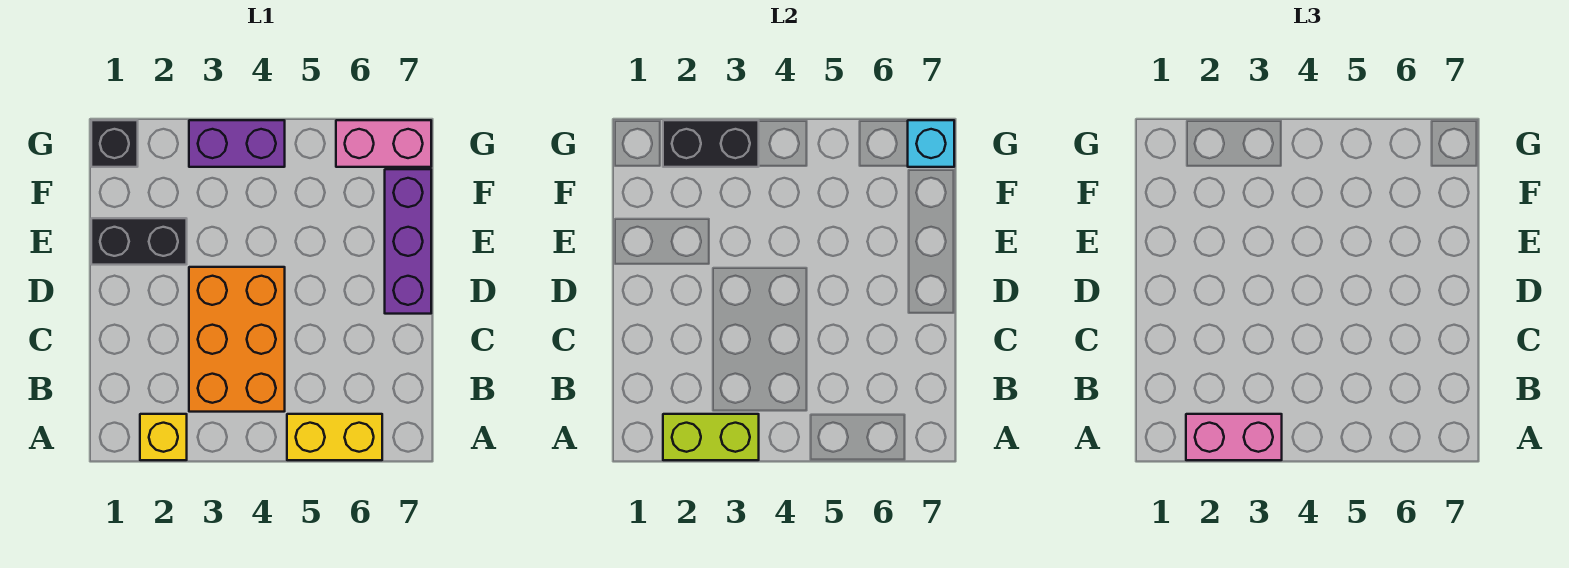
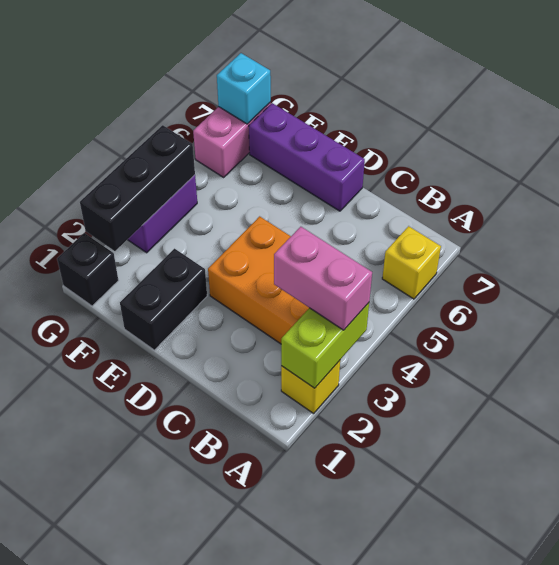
pink brick A2:A3 level 3 -> pink brick A3:B3 level 3
yellow brick A5:A6 level 1 -> yellow brick A6 level 1
black brick G2:G3 level 2 -> black brick G2:G4 level 2

